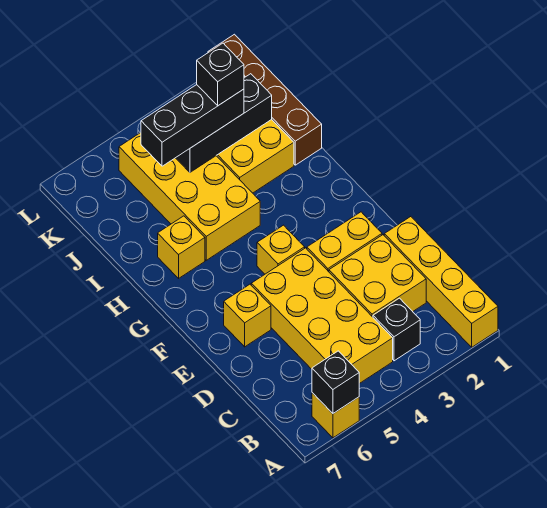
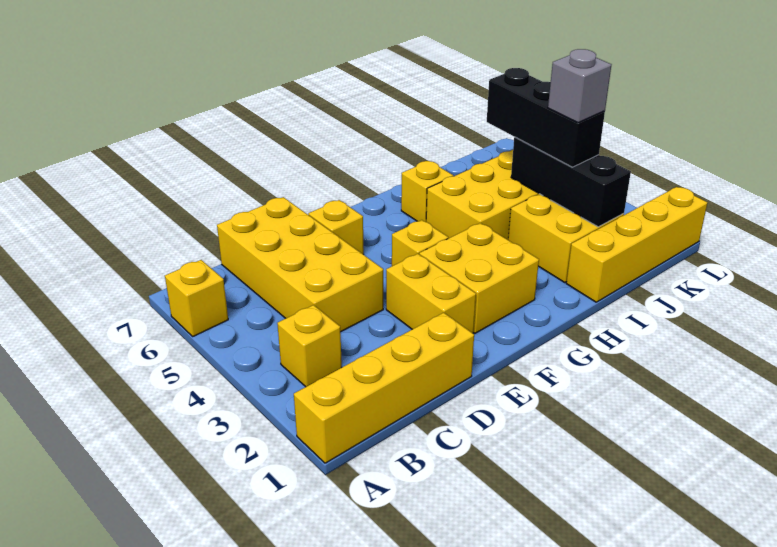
black brick A6 level 2 -> none
black brick B3 level 1 -> yellow brick B3 level 1
yellow brick B4:E5 level 1 -> yellow brick C4:D7 level 1
yellow brick C2:D3 level 1 -> yellow brick F2:G3 level 1
brown brick I1:L1 level 1 -> yellow brick I1:L1 level 1
black brick J3 level 4 -> grey brick J3 level 4

